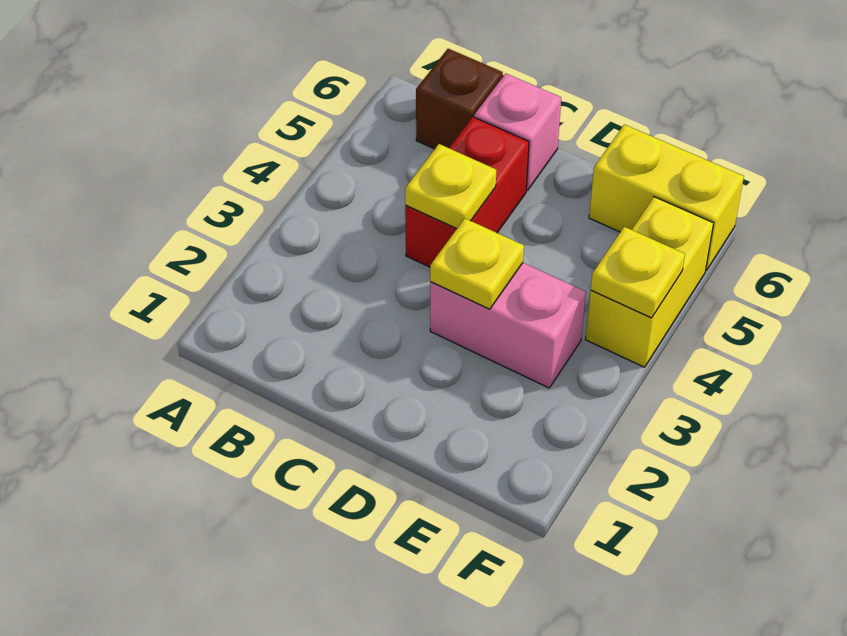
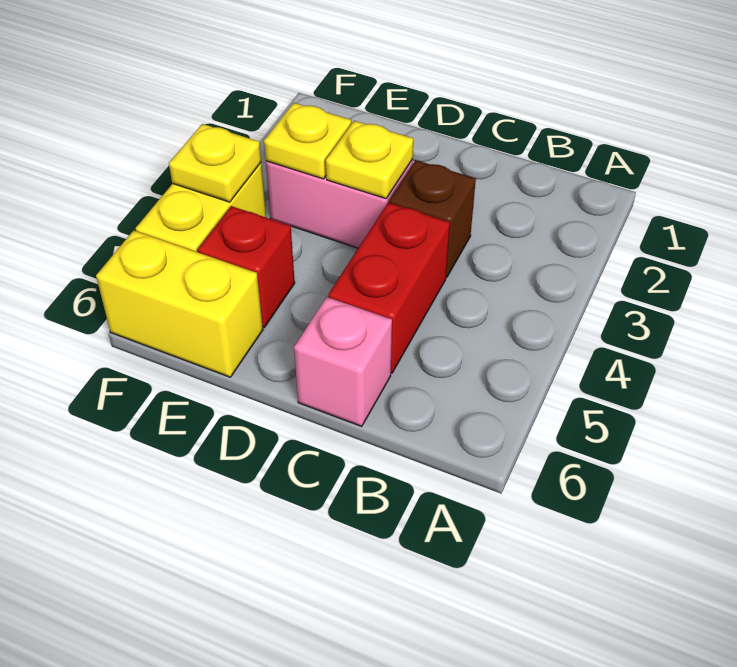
brown brick B6 level 1 -> brown brick C3 level 1
yellow plate C4 level 2 -> yellow plate E3 level 2
none -> red brick E5 level 1

